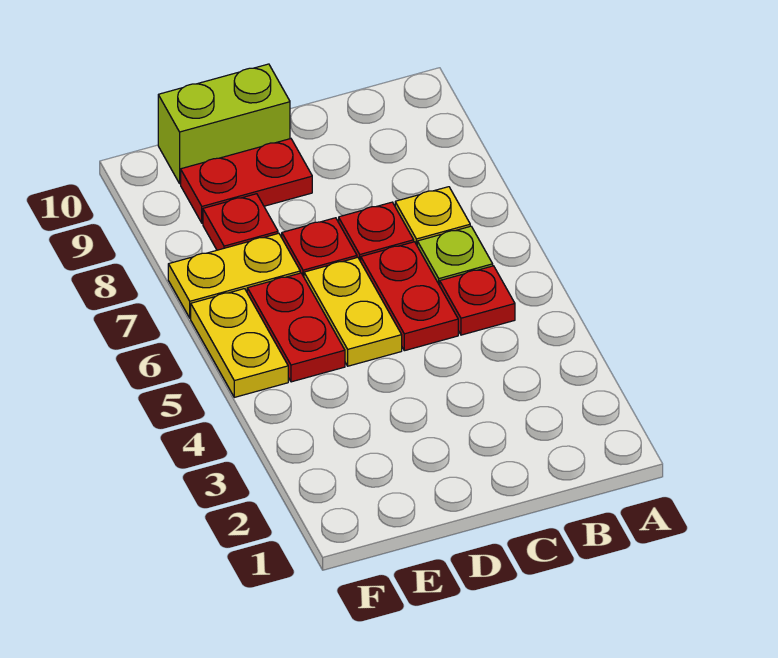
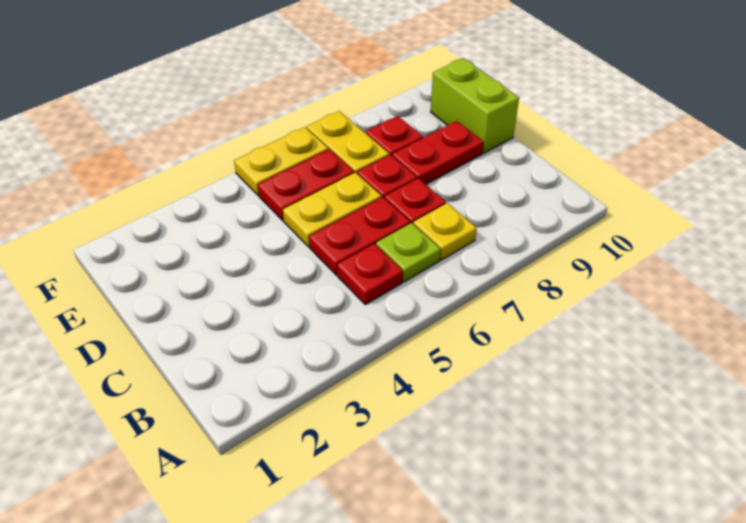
red plate D9:E9 level 1 -> red plate D8:D9 level 1

